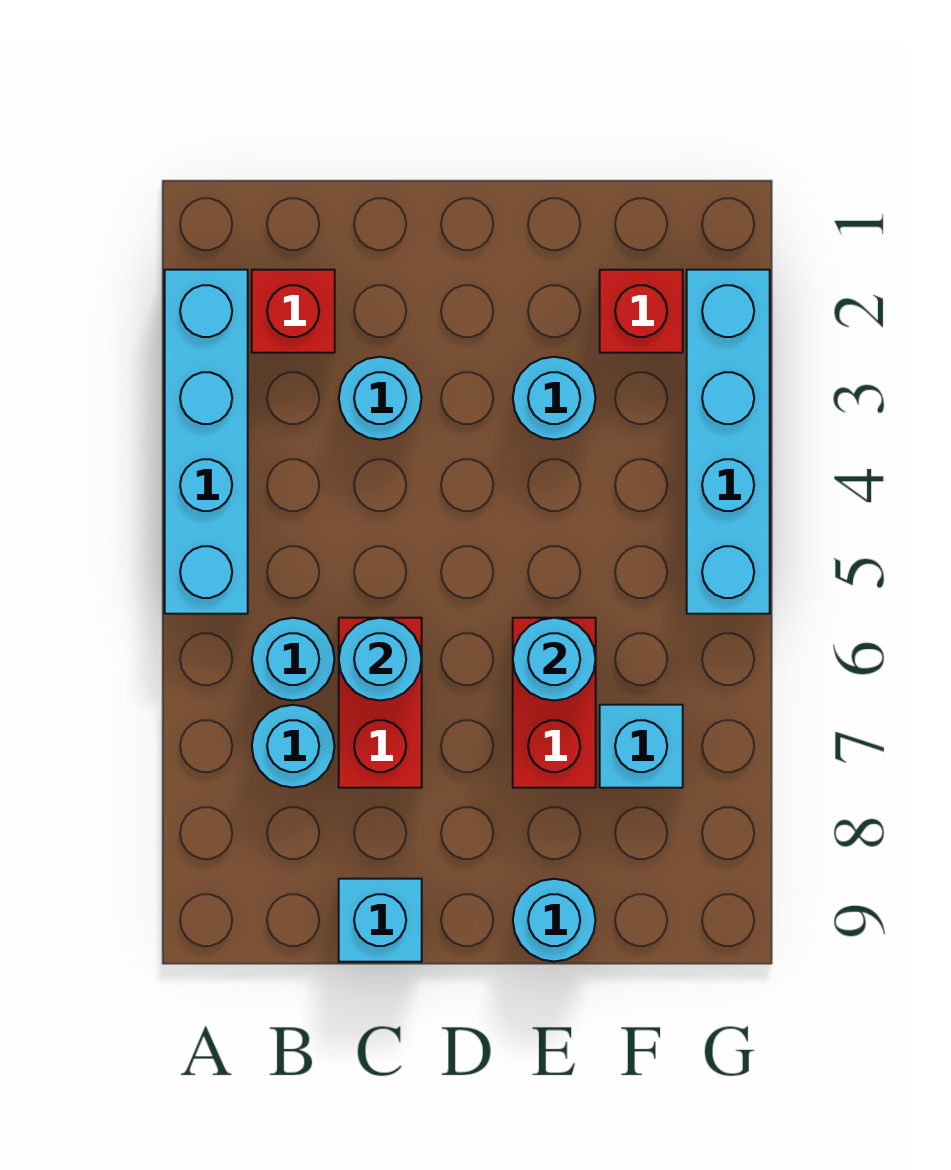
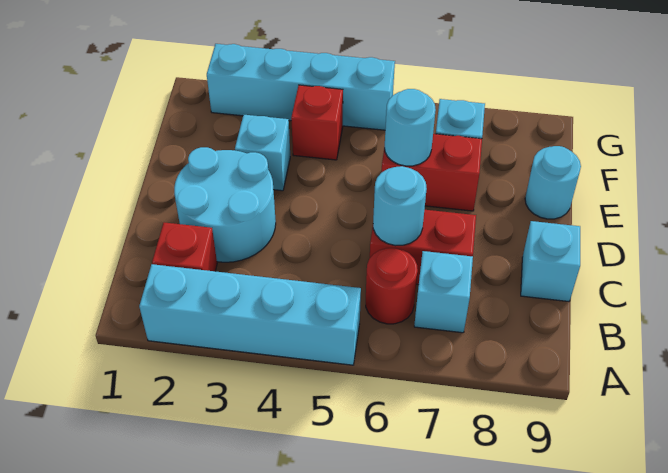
cyan round brick B6 level 1 -> red round brick B6 level 1
cyan round brick B7 level 1 -> cyan brick B7 level 1
cyan round brick C3 level 1 -> cyan round brick C2:D3 level 1
cyan round brick E3 level 1 -> cyan brick E3 level 1
red brick F2 level 1 -> red brick F4 level 1

